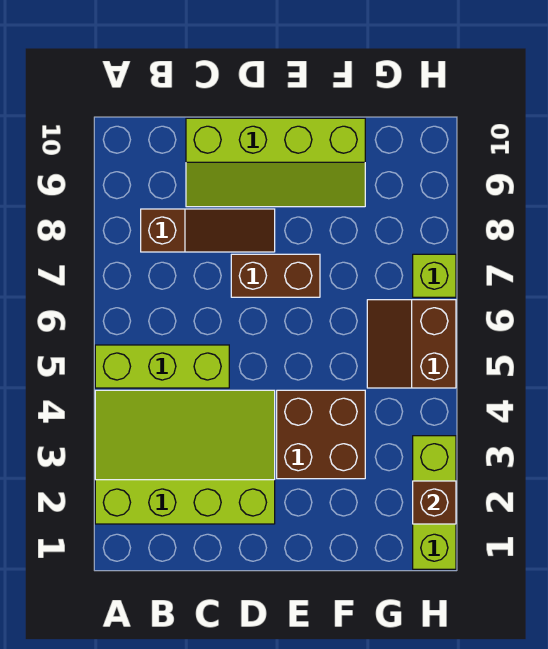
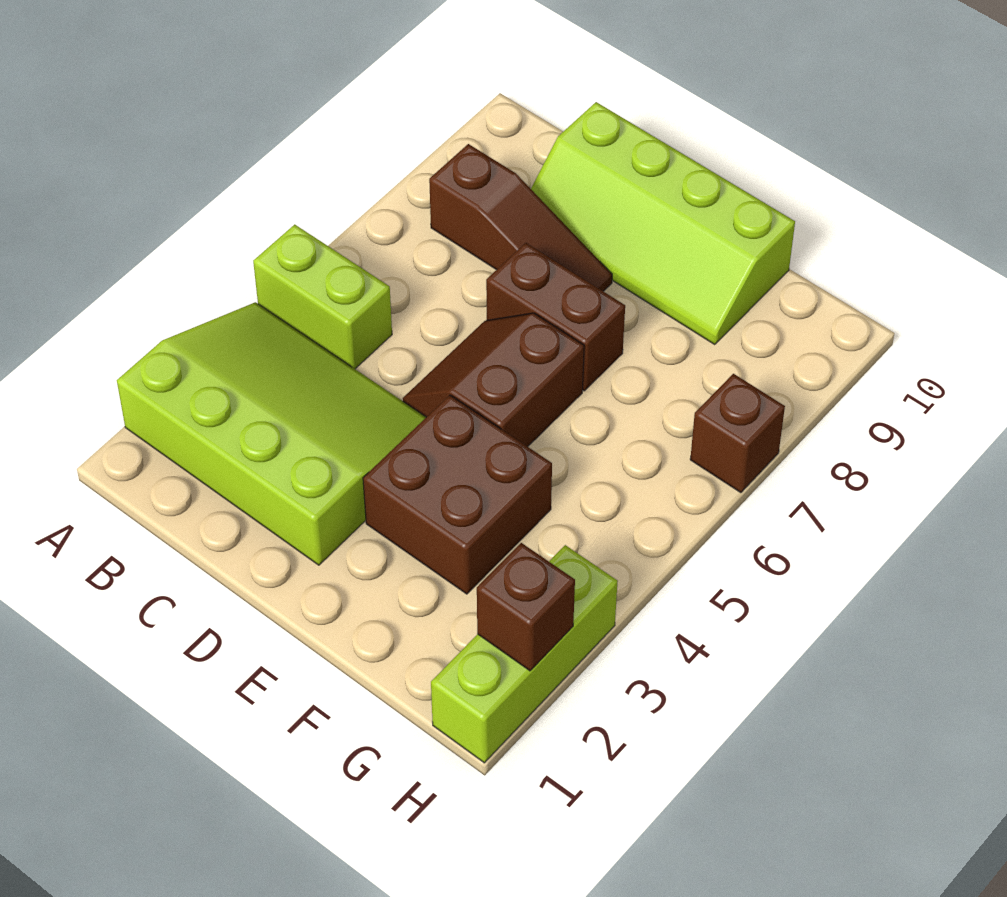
lime brick A5:C5 level 1 -> lime brick A5:B5 level 1
brown slope G5:H6 level 1 top H -> brown slope D5:E6 level 1 top E
lime brick H7 level 1 -> brown brick H7 level 1

